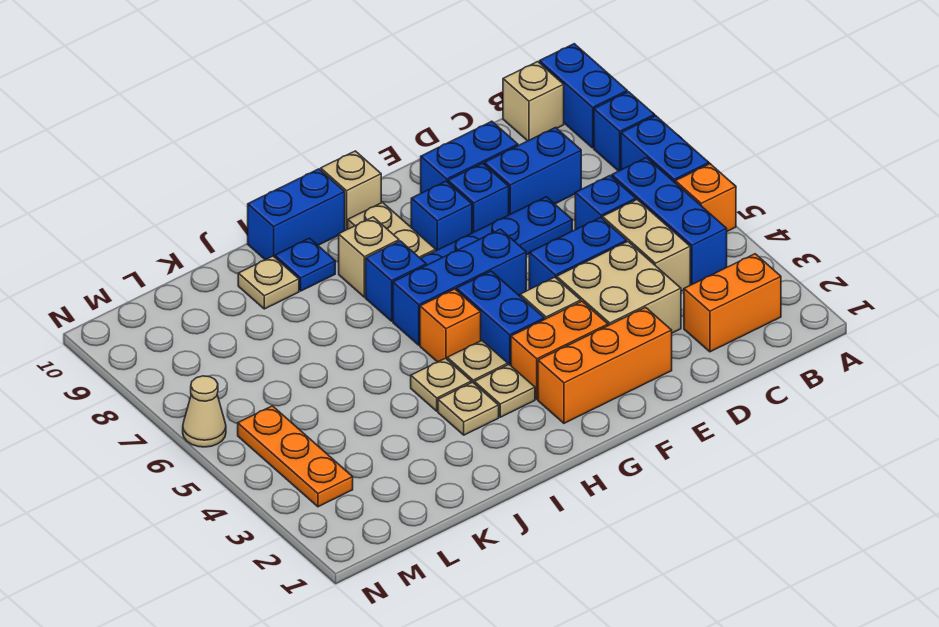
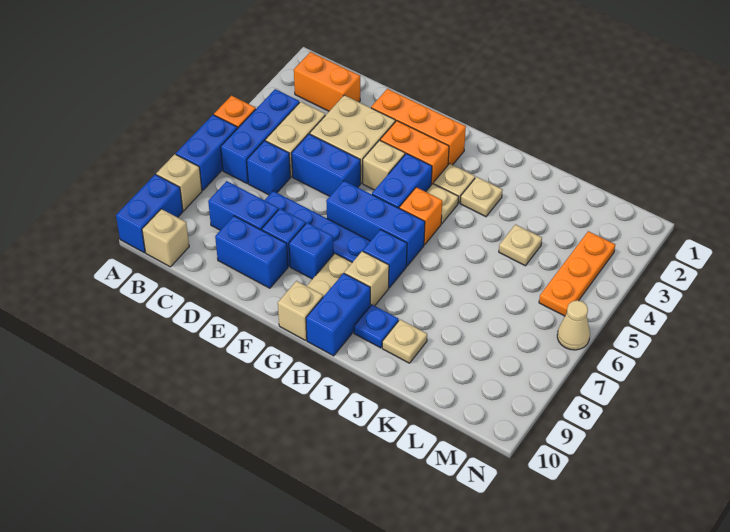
blue brick A8 level 1 -> tan brick A8 level 1
blue brick H10:I10 level 1 -> blue brick H9:H10 level 1
tan plate I4 level 1 -> tan plate K4 level 1

